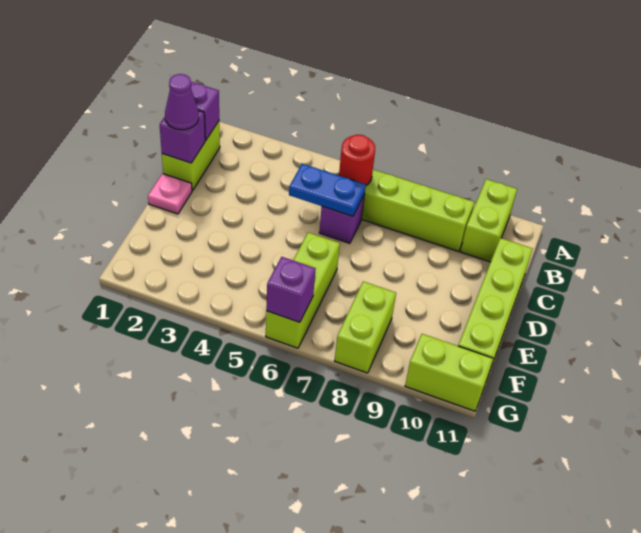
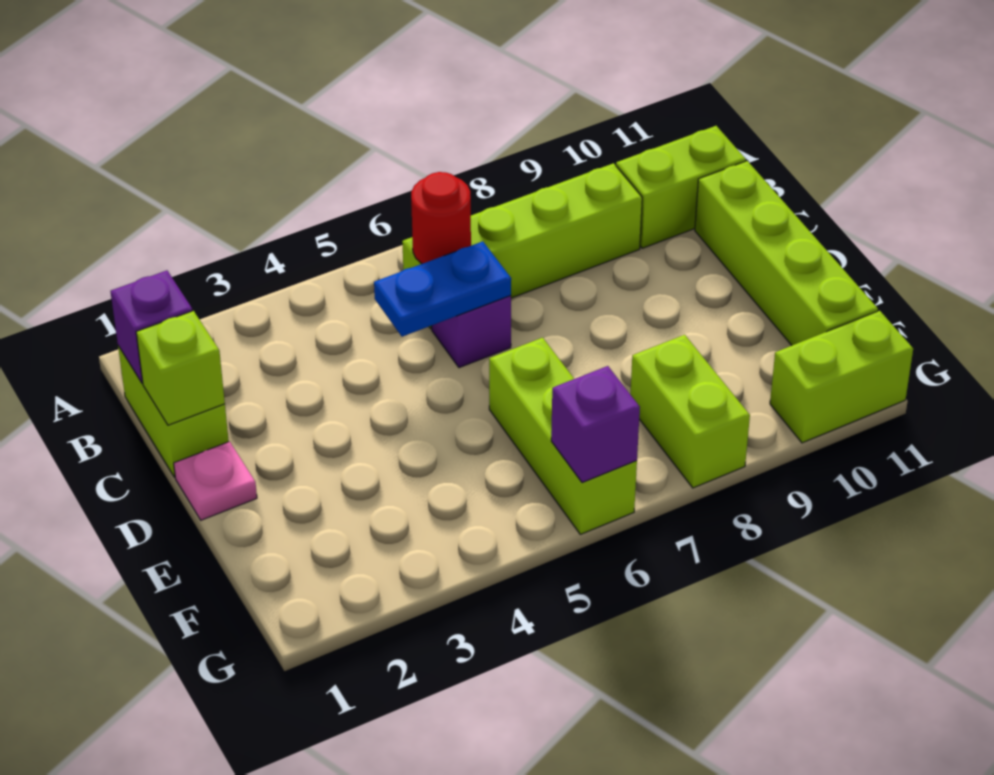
lime brick A10:B10 level 1 -> lime brick B10:B11 level 1
purple brick C1 level 2 -> lime brick C1 level 2
purple cone C1 level 3 -> none

